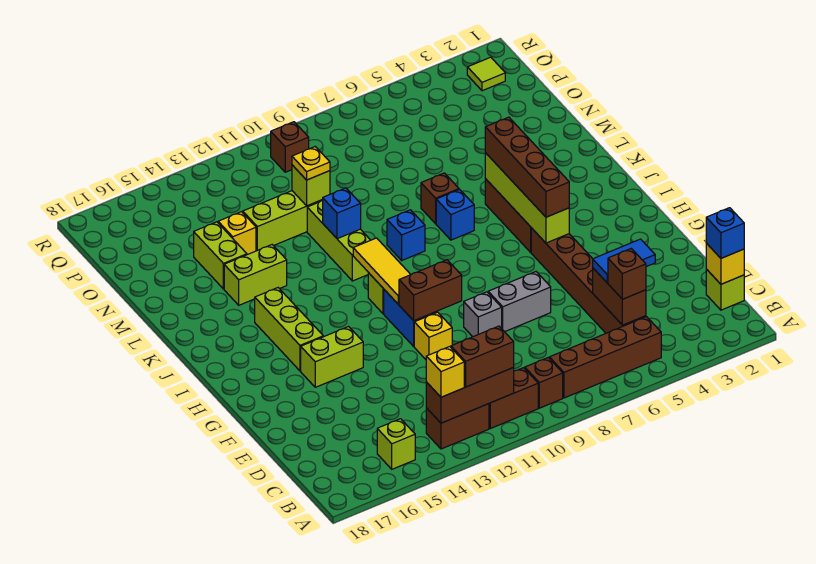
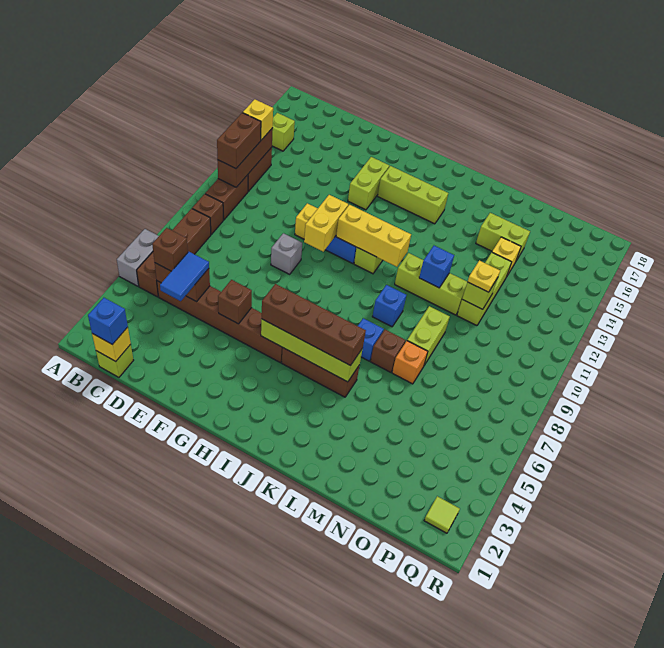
grey brick F7:F8 level 1 -> grey brick A5:A6 level 1
brown brick G10:G11 level 2 -> yellow brick G10:G11 level 2
yellow tile H11:J11 level 2 -> yellow brick H11:J11 level 2
lime brick L14:L15 level 1 -> lime brick M8:M9 level 1
none -> orange brick M7 level 1
brown brick Q10 level 1 -> brown brick F5 level 2

